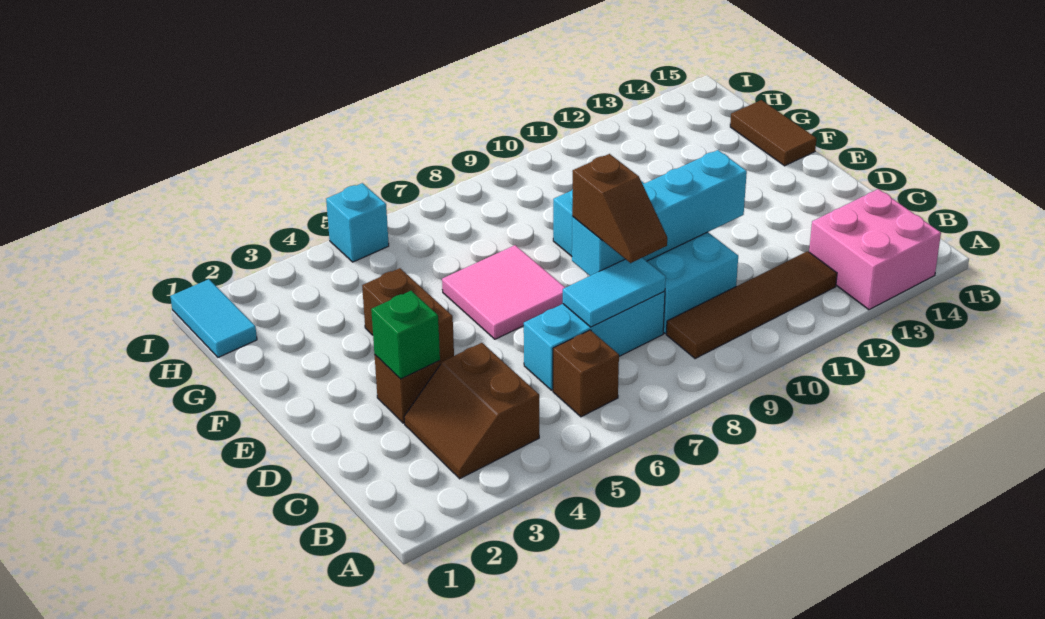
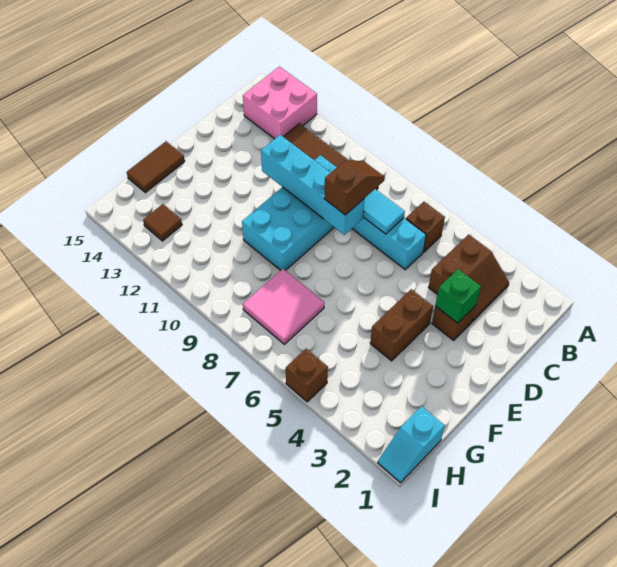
pink tile E6:F7 level 1 -> pink tile G7:H8 level 1
cyan tile H1:I1 level 1 -> cyan slope H1:I1 level 1 top H
none -> brown tile H13 level 1
cyan brick I5 level 1 -> brown brick I5 level 1

